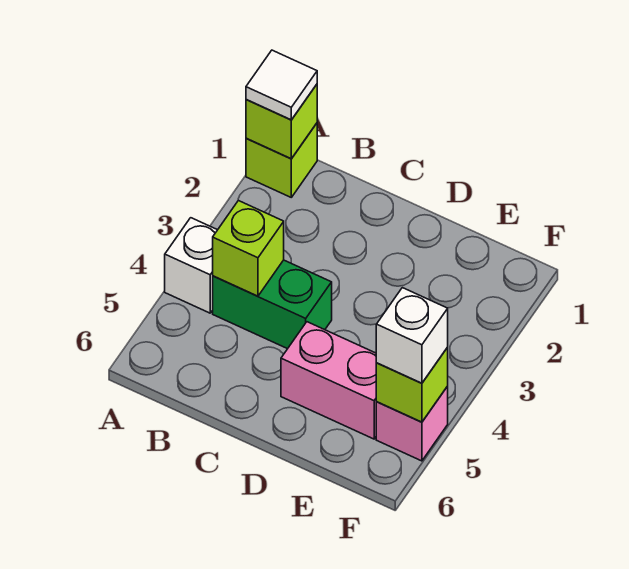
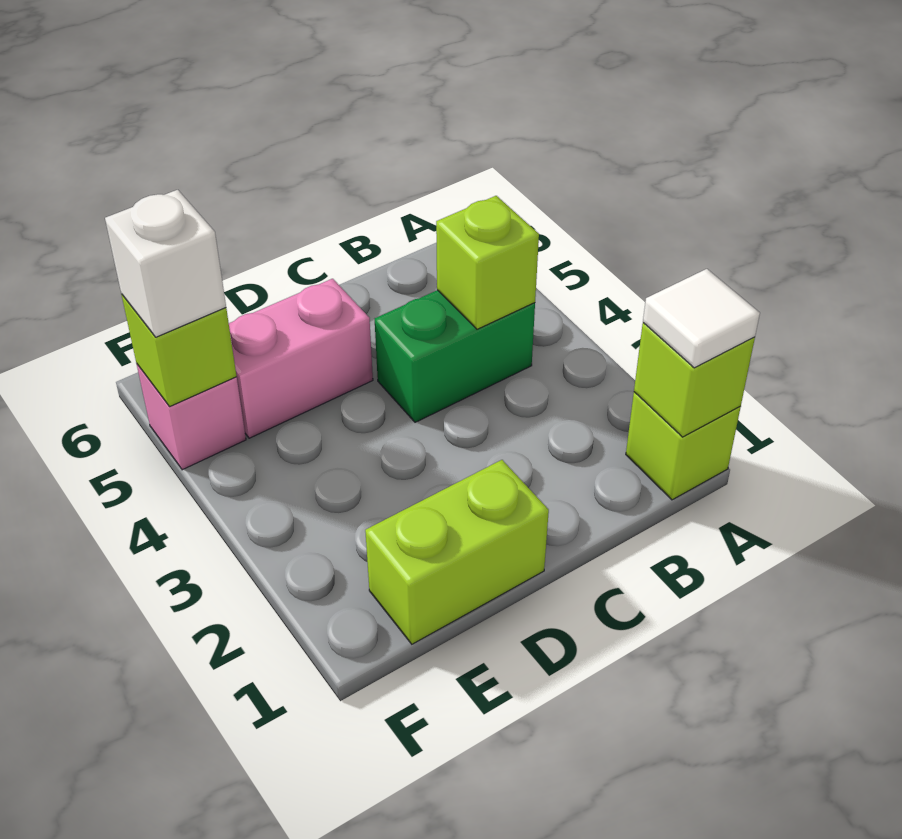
white brick A4 level 1 -> none
none -> lime brick D1:E1 level 1

